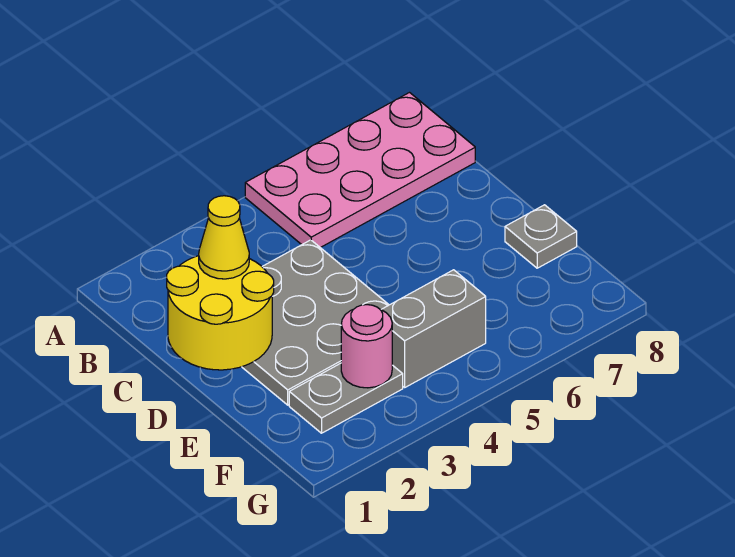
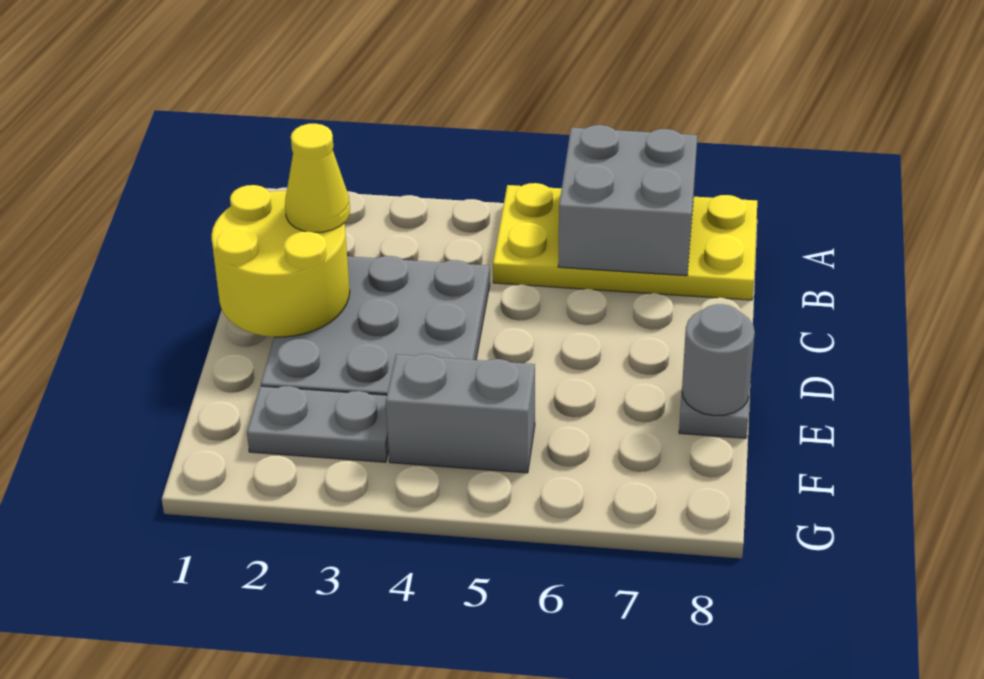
pink plate A5:B8 level 1 -> yellow plate A5:B8 level 1
none -> grey brick A6:B7 level 2
none -> grey round brick E8 level 2
pink round brick F3 level 2 -> none

